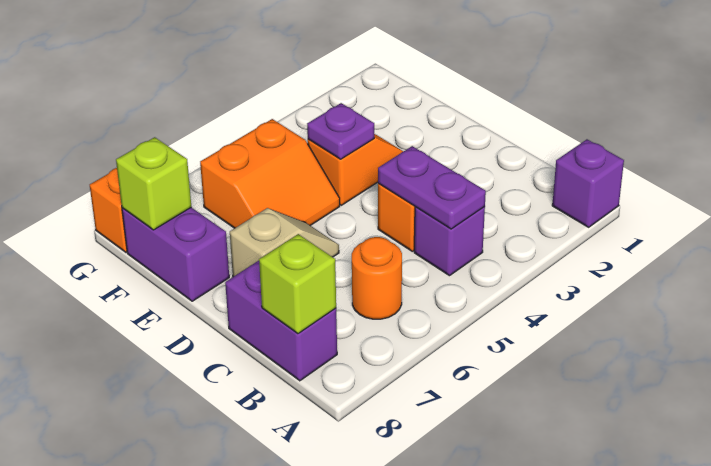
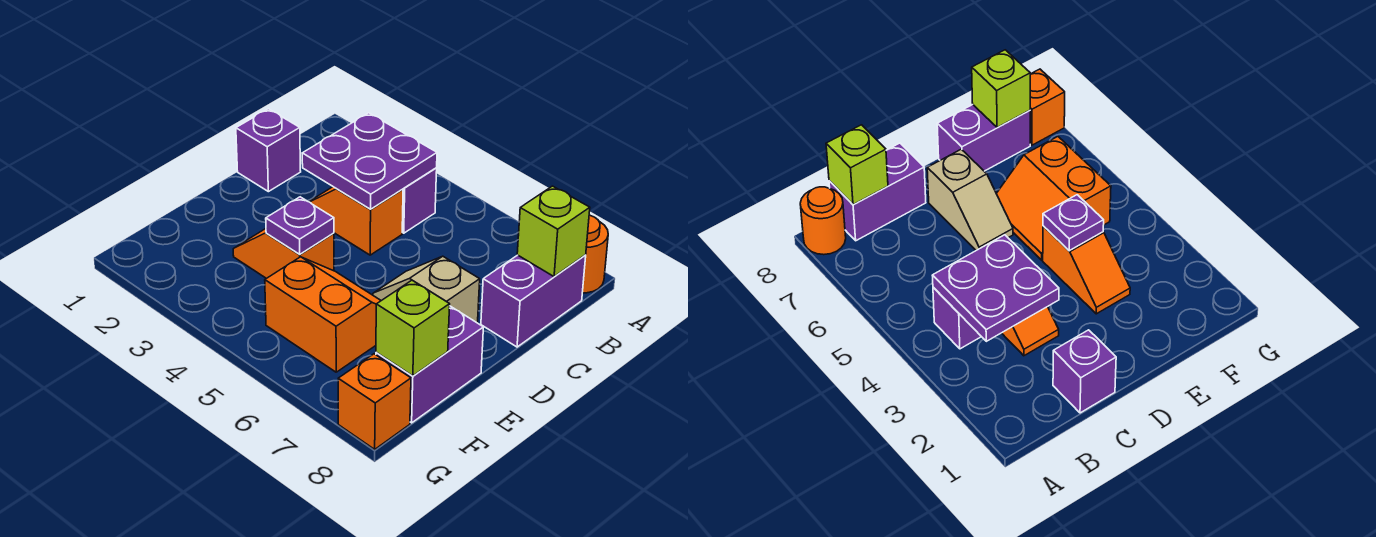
purple brick A1 level 1 -> purple brick C1 level 1
purple plate B4:C4 level 2 -> purple plate B3:C4 level 2
orange round brick B6 level 1 -> orange round brick A8 level 1

